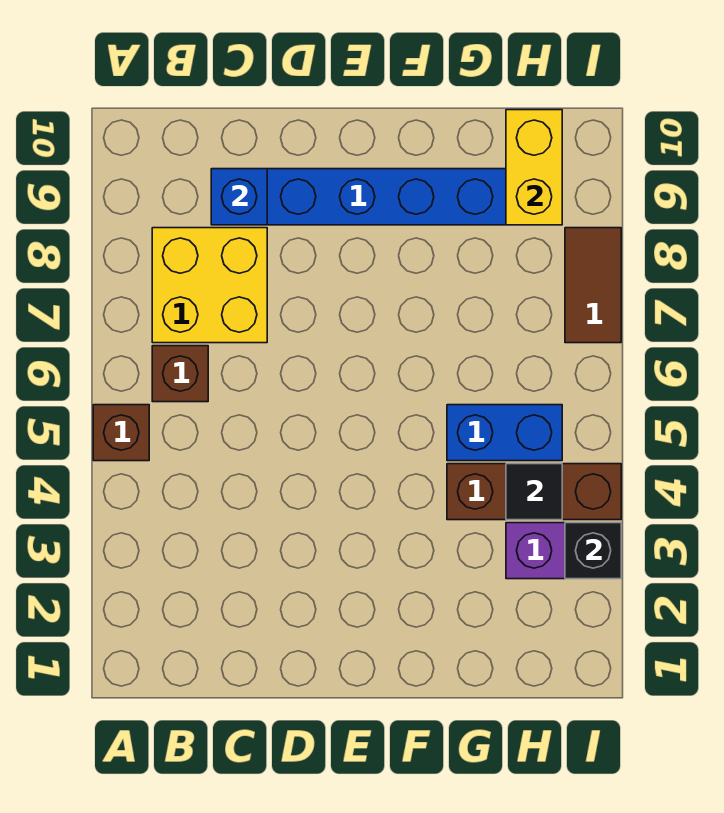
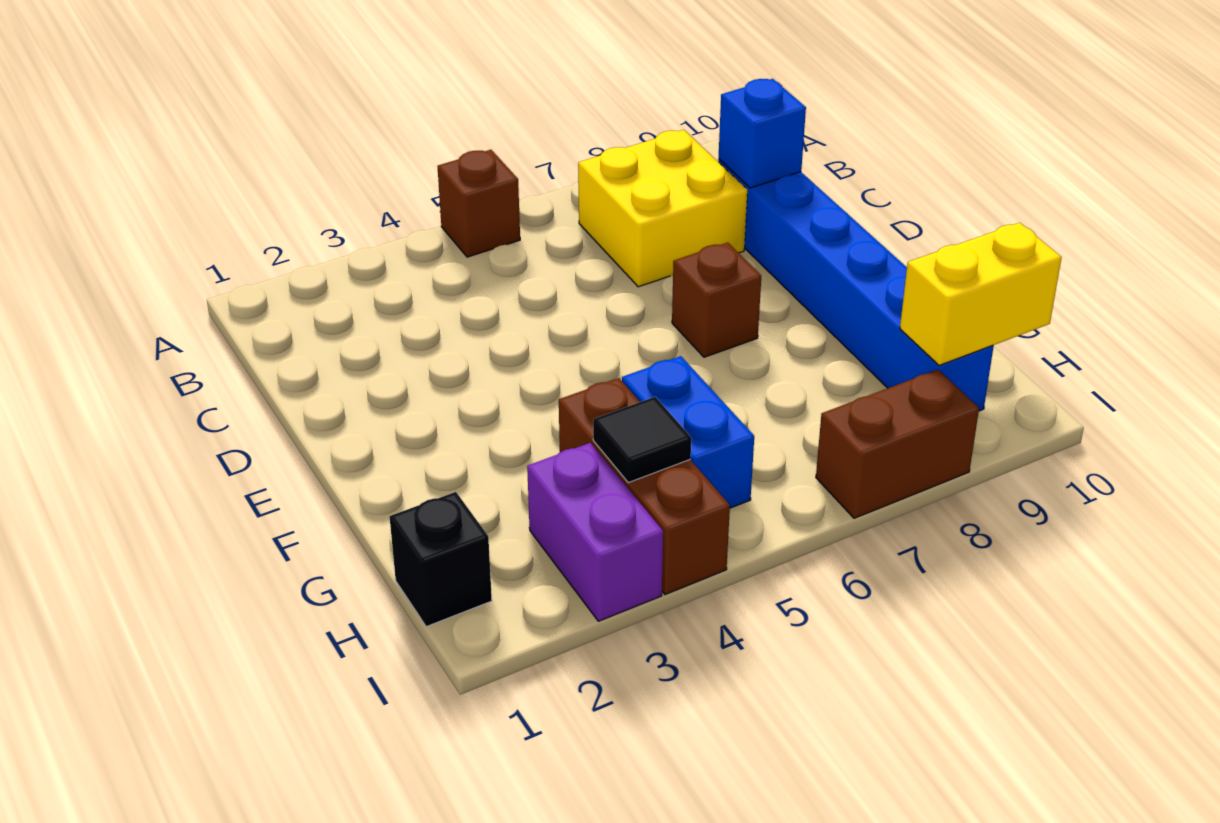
brown brick B6 level 1 -> brown brick E7 level 1
black brick I3 level 2 -> black brick H1 level 1
brown tile I7:I8 level 1 -> brown brick I7:I8 level 1

